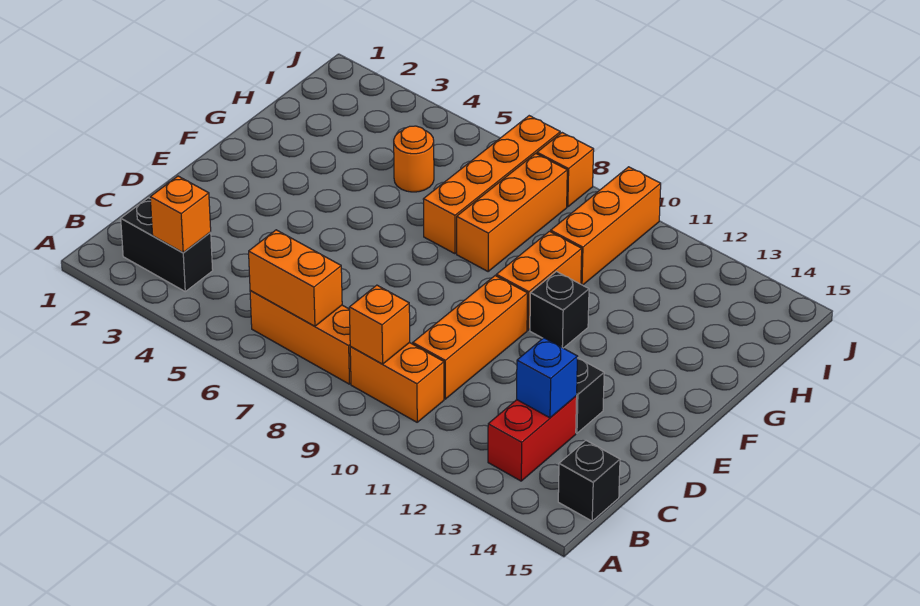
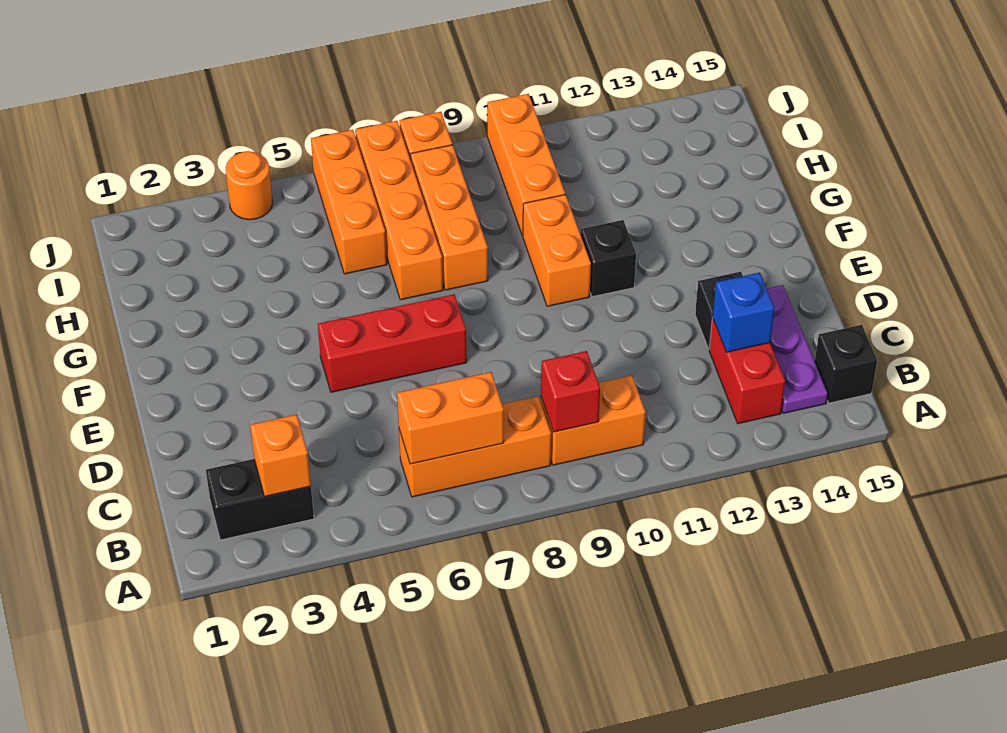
orange brick B9 level 2 -> red brick B9 level 2
none -> purple plate B14:D14 level 1
orange brick C10:E10 level 1 -> orange brick H6:J6 level 1
none -> red brick E5:E7 level 1
orange round brick H5 level 1 -> orange round brick J4 level 1

